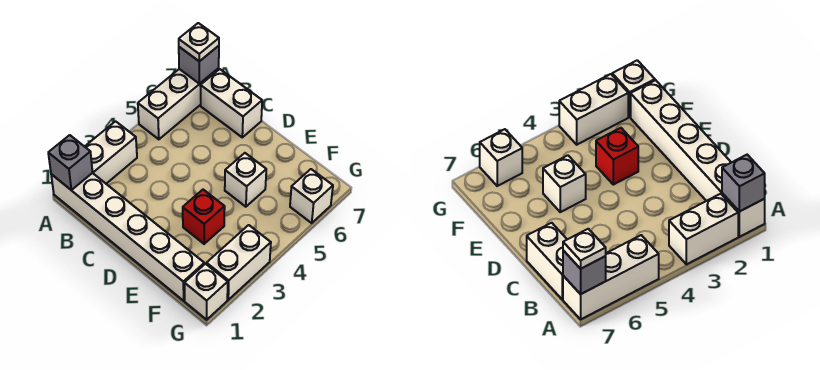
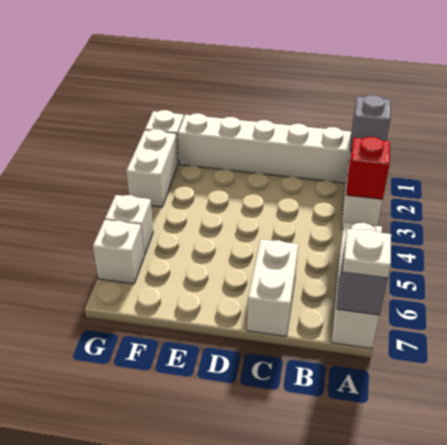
white brick B7:C7 level 1 -> white brick C6:C7 level 1
red brick E3 level 1 -> red brick A3 level 2
white brick E5 level 1 -> white brick G5 level 1

